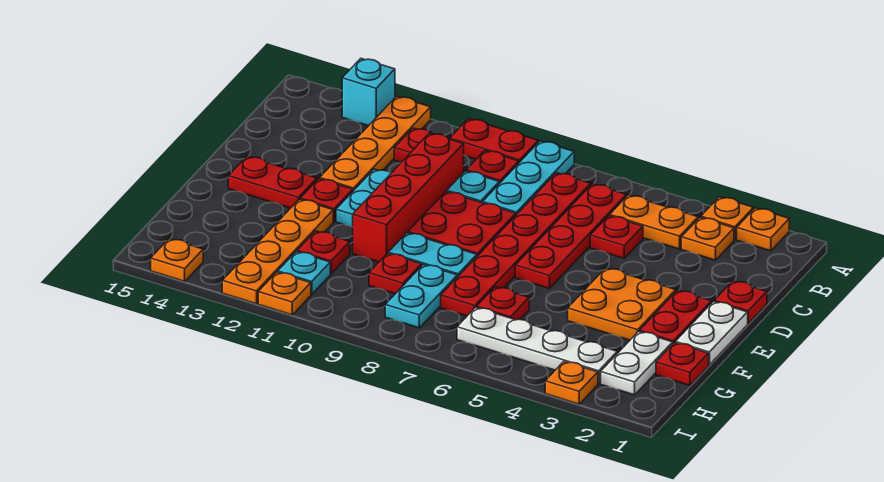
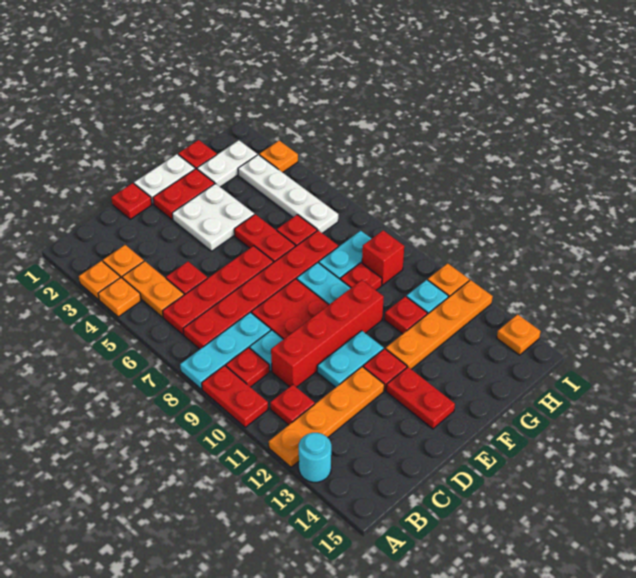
orange plate A2 level 1 -> orange plate A4 level 1
cyan brick A13 level 1 -> cyan round brick A13 level 1
orange plate E3:F4 level 1 -> white plate E3:F4 level 1
none -> red plate F5:F6 level 1
none -> red brick H9 level 1

